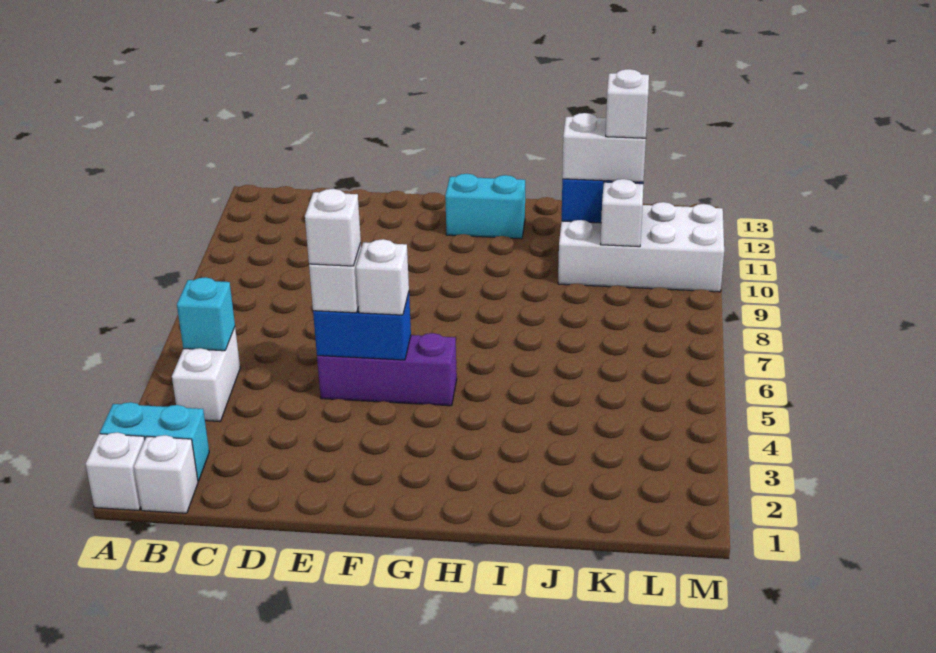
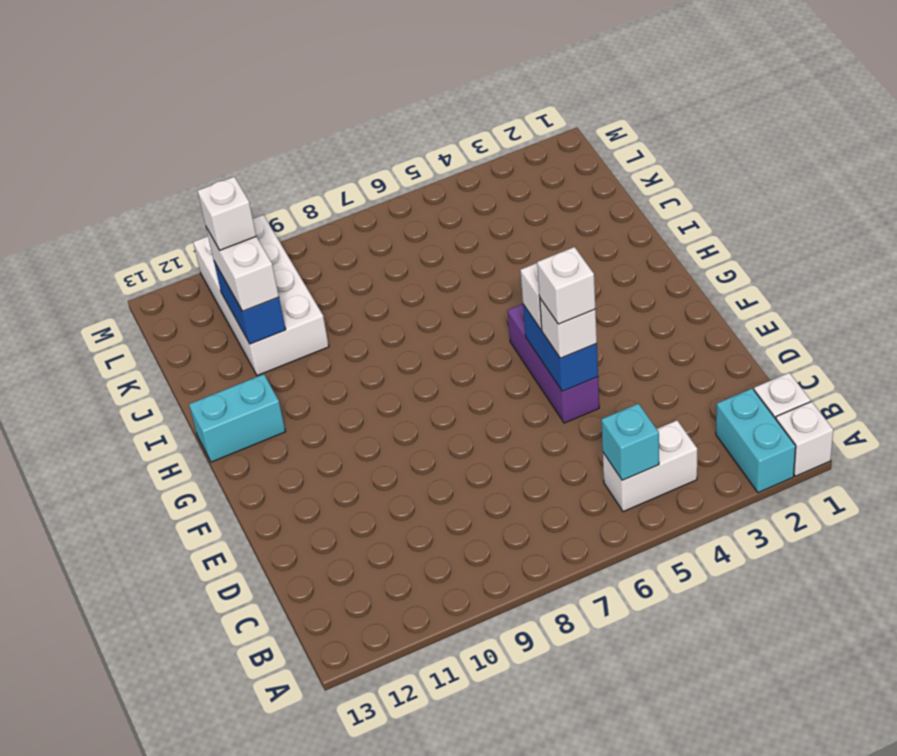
cyan brick G12:H12 level 1 -> cyan brick H12:H13 level 1
white brick K10 level 2 -> none

